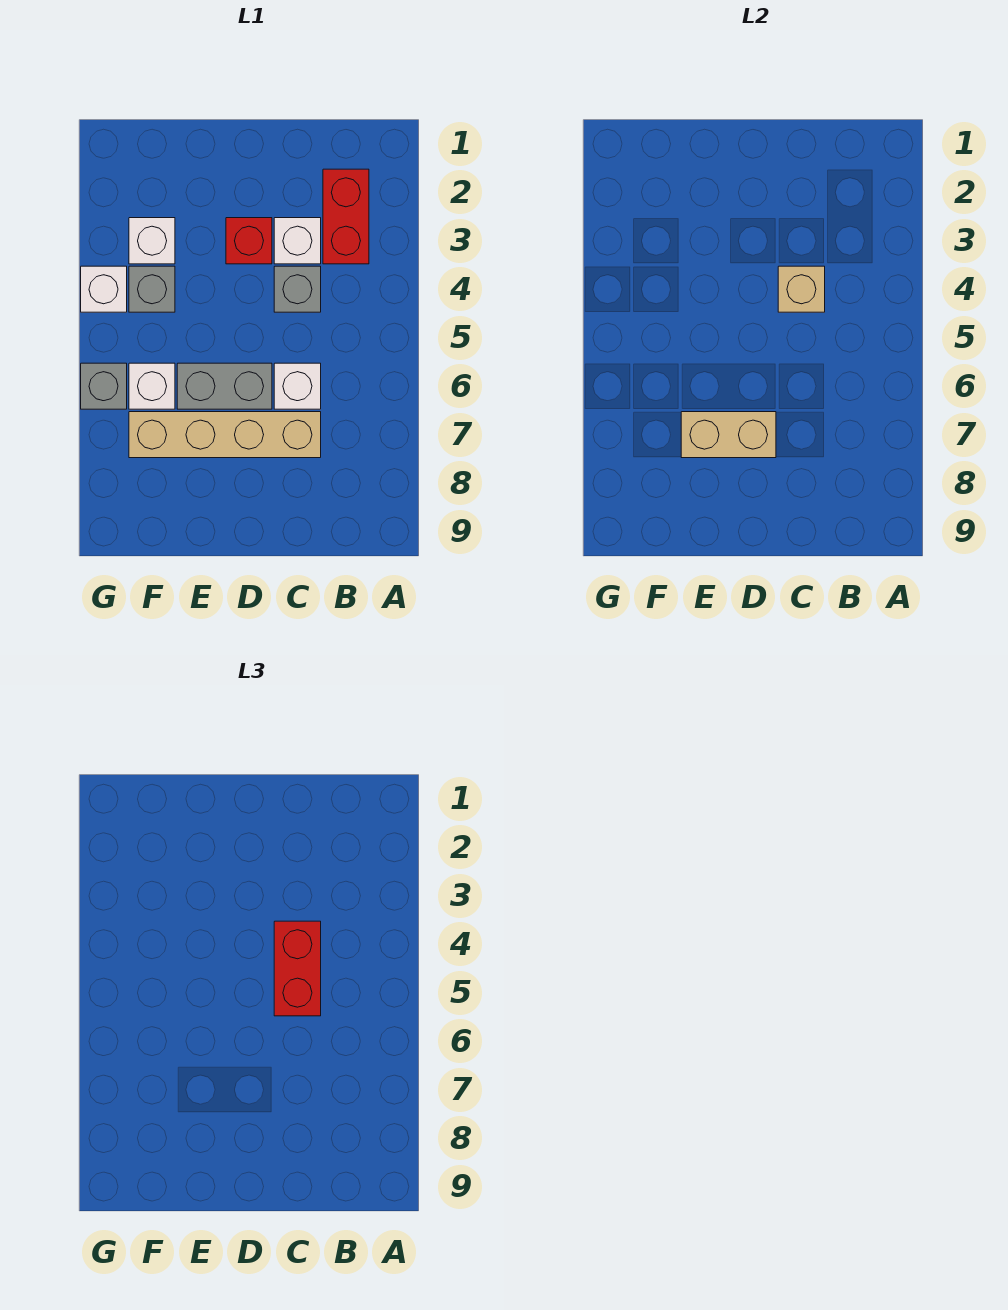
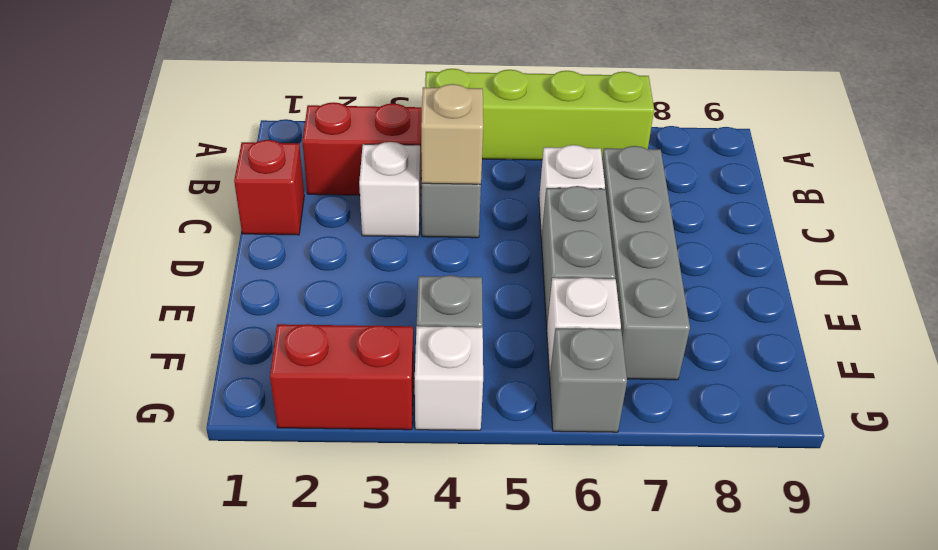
none -> lime brick A4:A7 level 1
red brick C4:C5 level 3 -> red brick G2:G3 level 1
tan brick C7:F7 level 1 -> grey brick C7:F7 level 1
red brick D3 level 1 -> red brick C1 level 1
tan brick D7:E7 level 2 -> none
white brick F3 level 1 -> none

